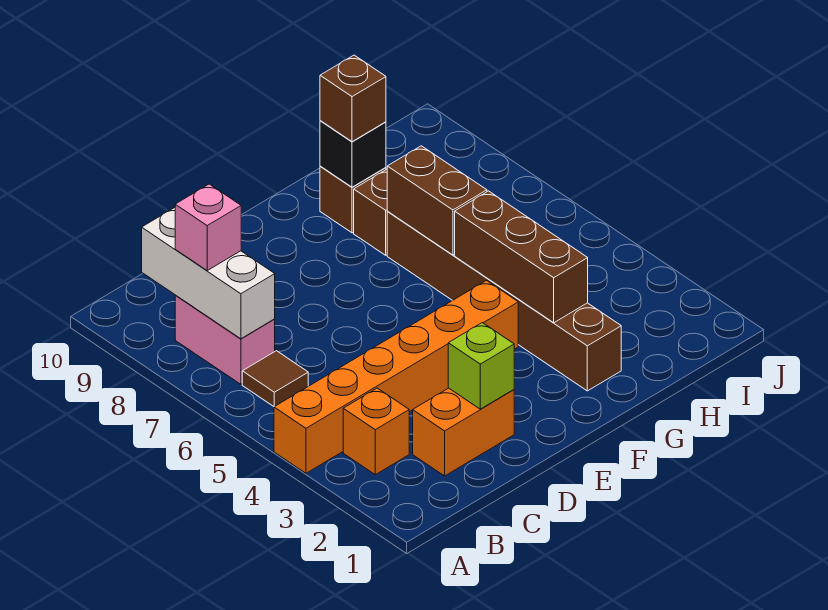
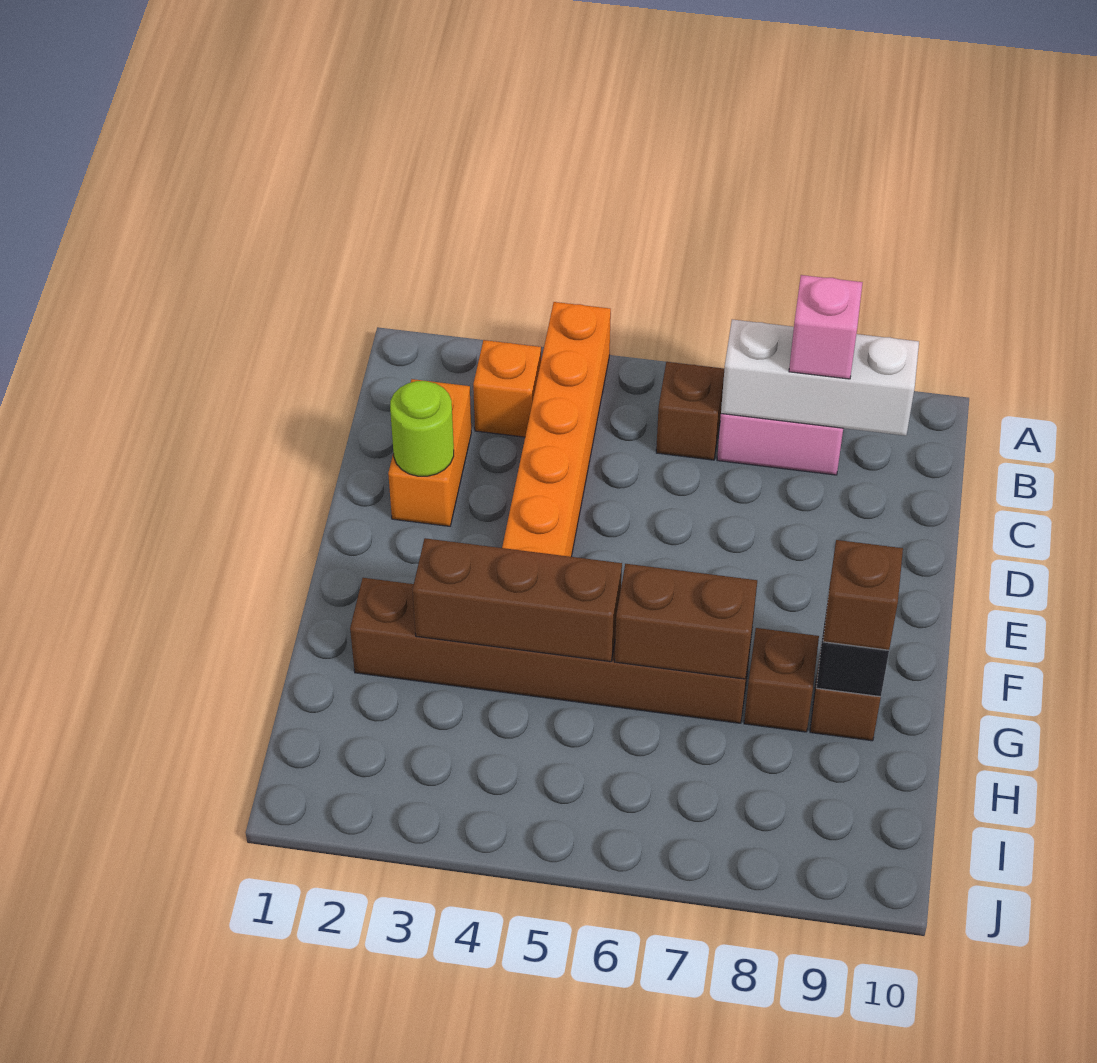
brown tile B6 level 1 -> brown brick B6 level 1
lime brick D2 level 2 -> lime round brick D2 level 2

